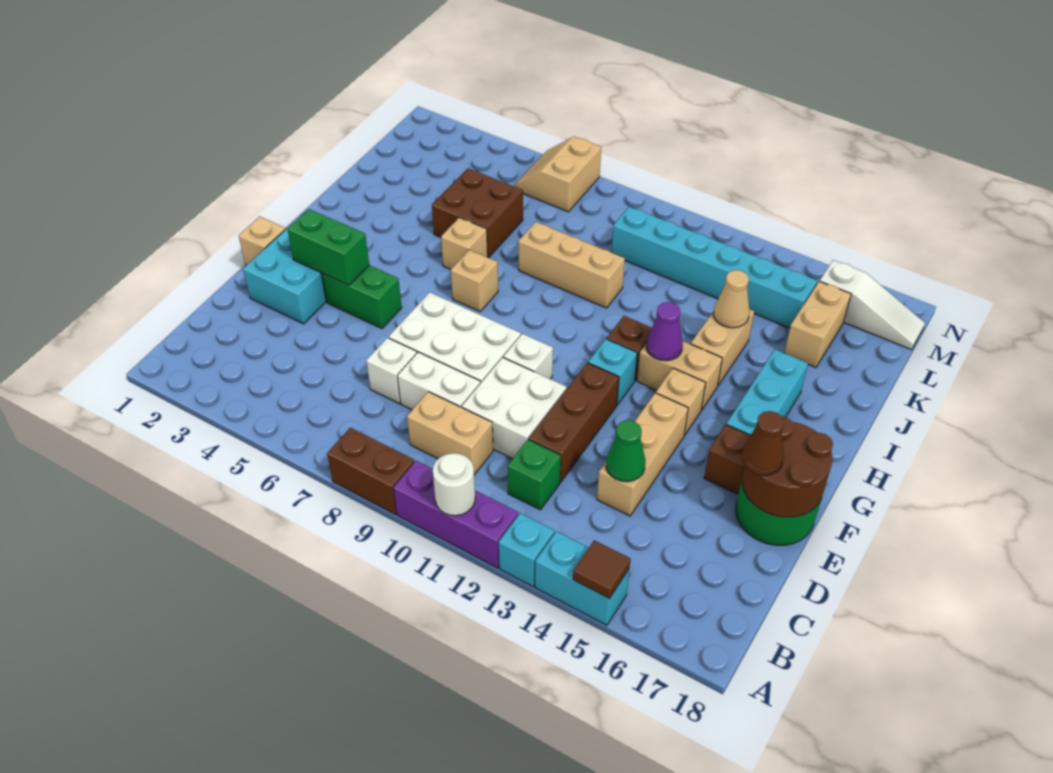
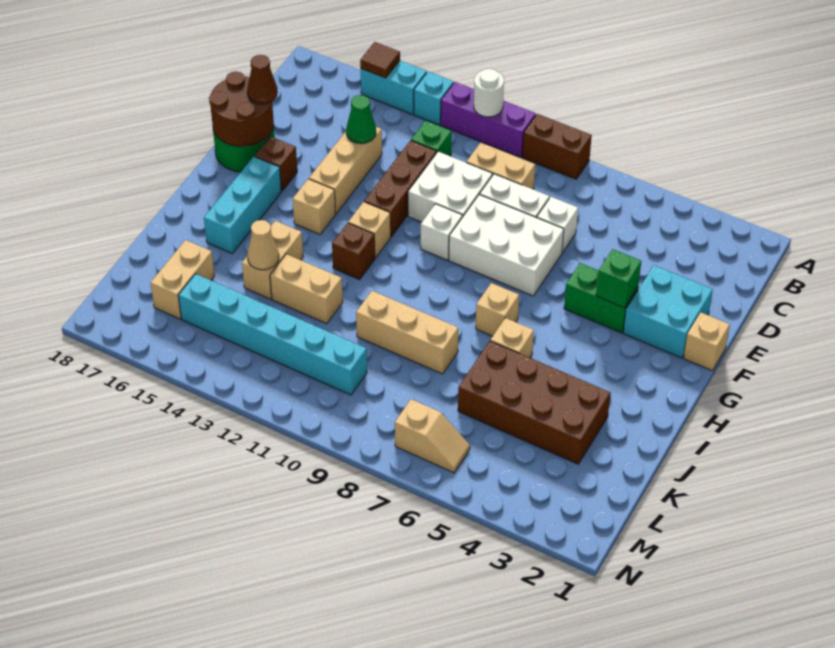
green brick F3:F4 level 2 -> green brick F4 level 2
cyan brick G12 level 1 -> tan brick G12 level 1
tan brick H13:H14 level 1 -> tan brick J12:J13 level 1
purple cone H13 level 2 -> none
brown brick J5:K6 level 1 -> brown brick J3:K6 level 1
tan slope M6:N7 level 1 top 7 -> tan slope M6:M7 level 1 top 7
white slope M16:M18 level 1 top 16 -> none

